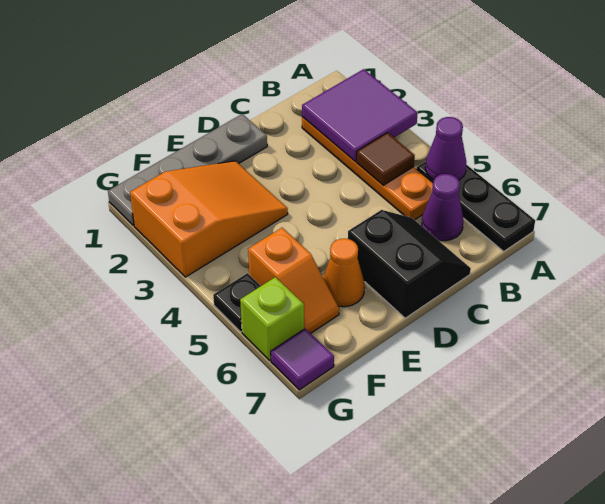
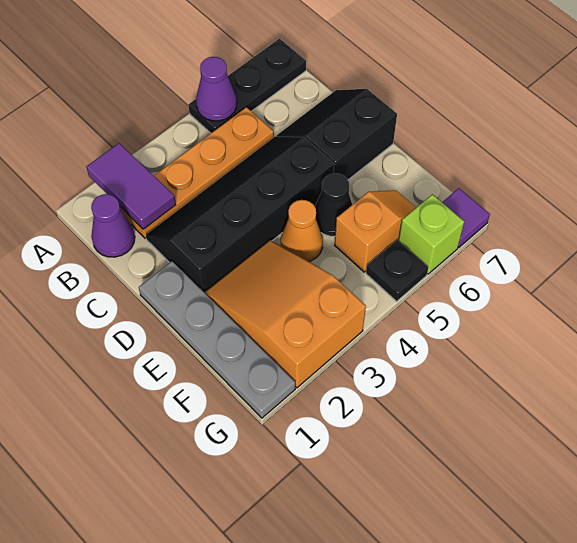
purple tile A2:B3 level 2 -> purple tile A2:B2 level 2
brown tile B4 level 2 -> none
purple cone B6 level 1 -> purple cone B1 level 1
none -> black slope C2:D5 level 1 top D
none -> black cone E5 level 1
orange cone E6 level 1 -> orange cone E4 level 1

